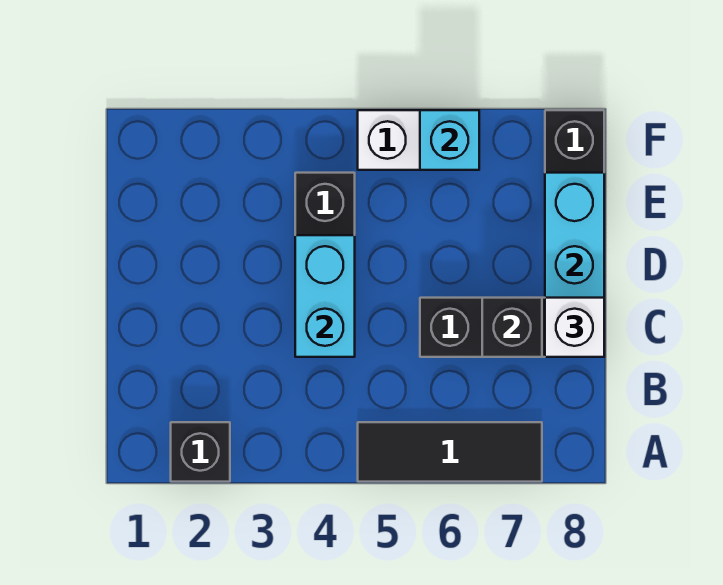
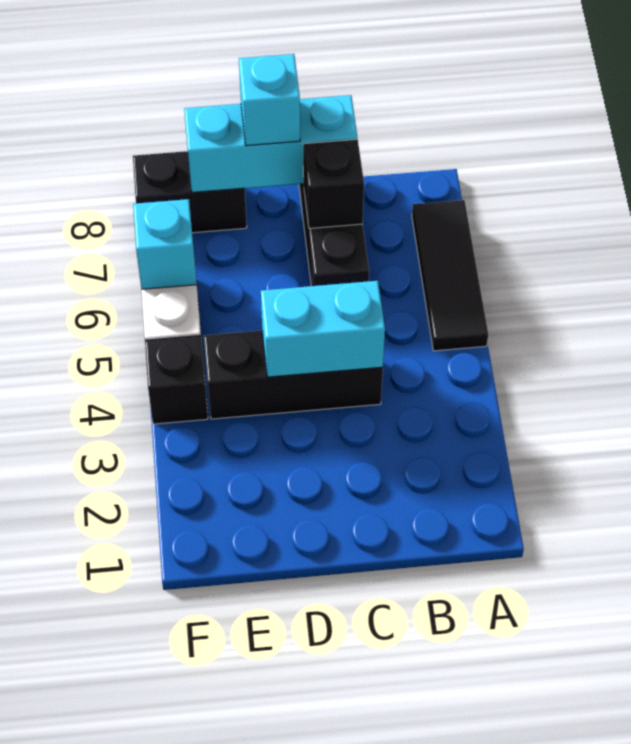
black brick A2 level 1 -> black brick F4 level 1
white brick C8 level 3 -> none
none -> cyan brick D8 level 3

